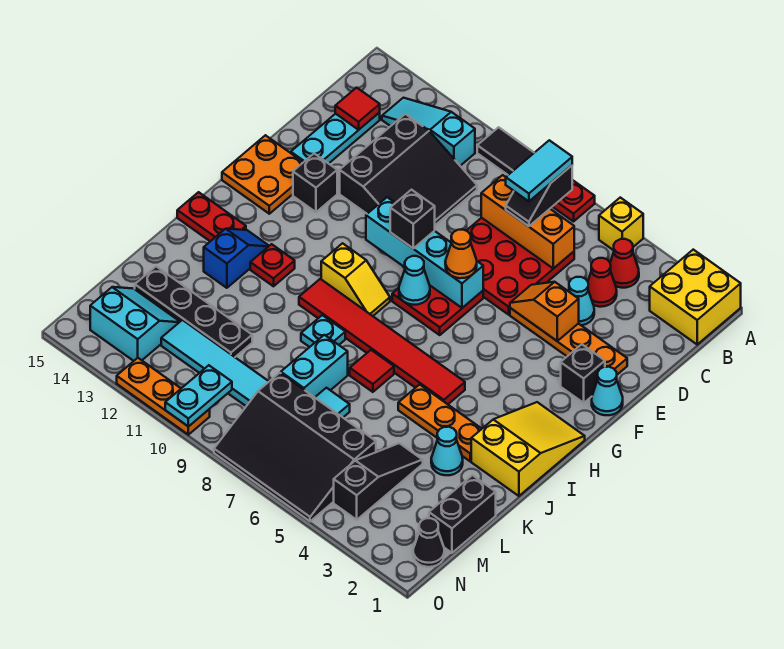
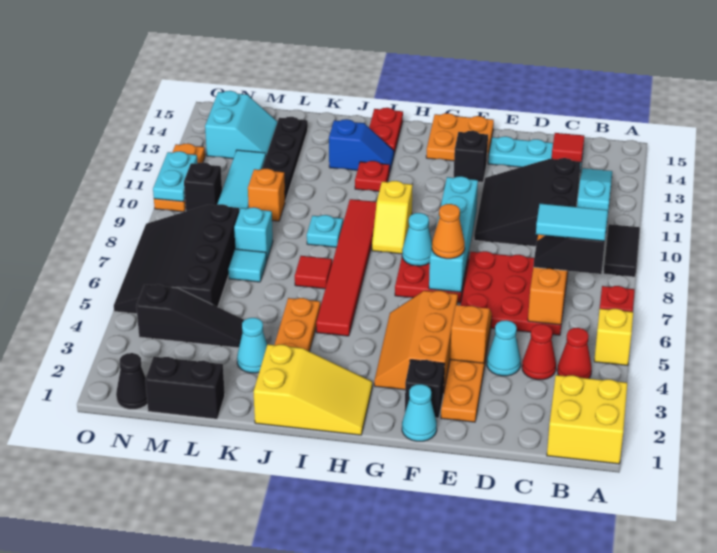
black slope C10:E12 level 1 top 12 -> black slope C10:E12 level 1 top C
none -> orange slope F3:G5 level 1 top F
black brick F9 level 3 -> black brick N10 level 1
cyan brick K8:L8 level 1 -> cyan brick L8 level 1
none -> orange brick L10 level 1
cyan plate N10:O10 level 2 -> cyan plate O10:O11 level 2

